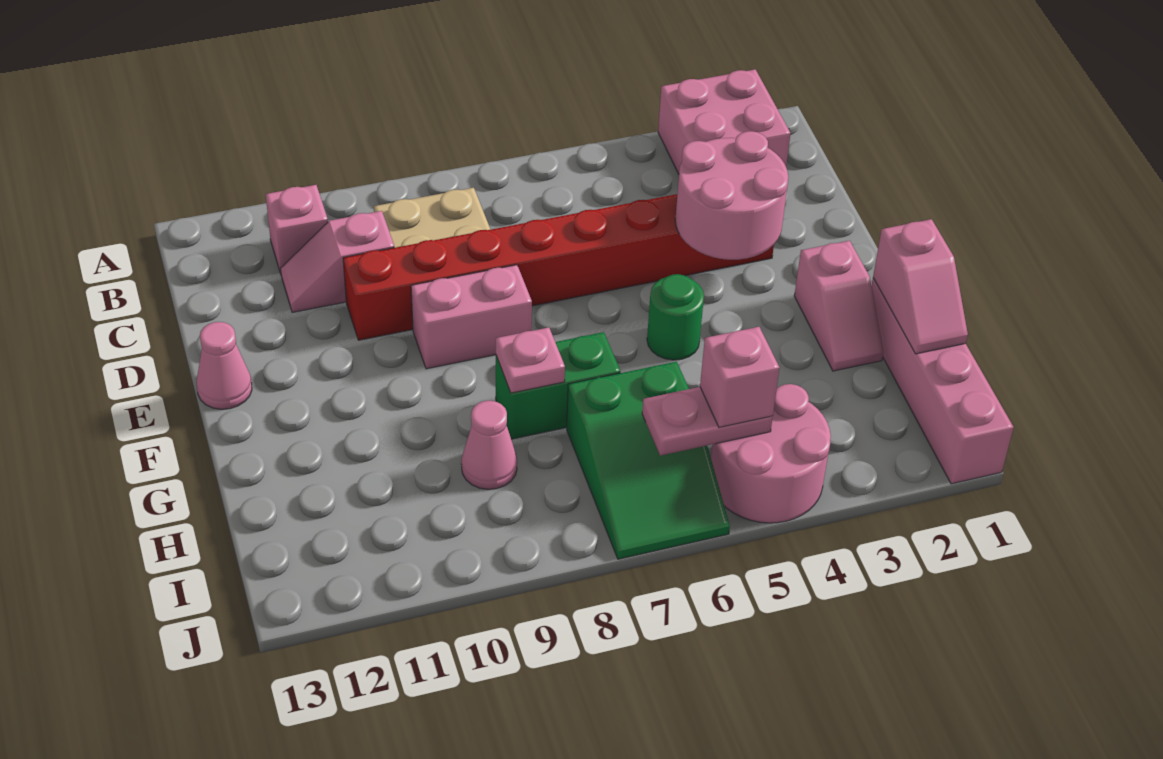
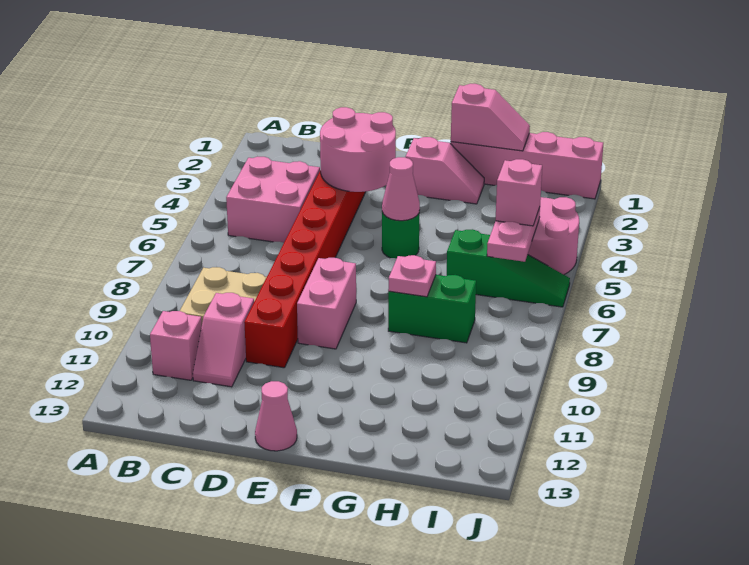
pink brick A2:B3 level 1 -> pink brick B4:C5 level 1
green brick G7:G8 level 1 -> green brick G8:H8 level 1
green slope H6:J7 level 1 top H -> green slope H6:J6 level 1 top H
pink cone H9 level 1 -> pink cone F5 level 2

